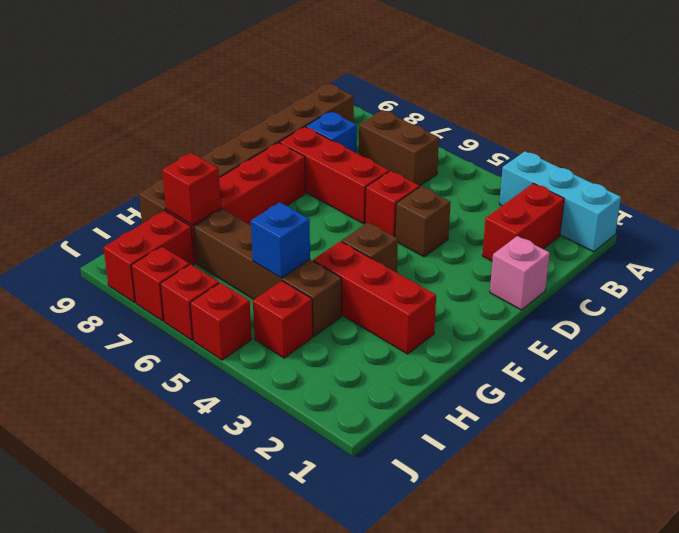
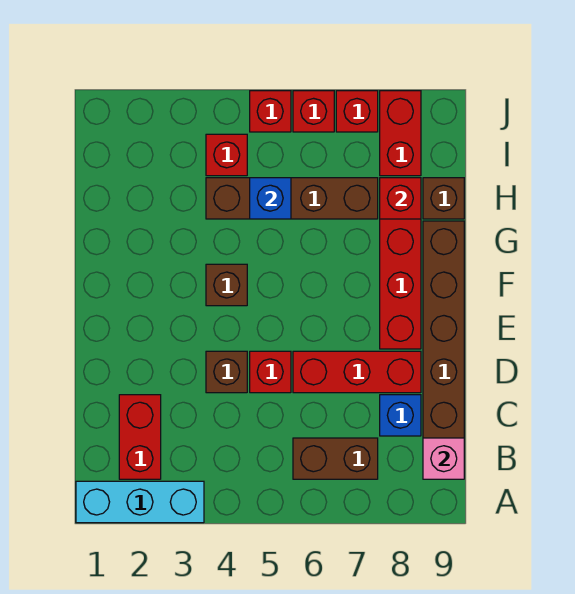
pink brick D1 level 1 -> pink brick B9 level 2
red brick G2:G4 level 1 -> none

